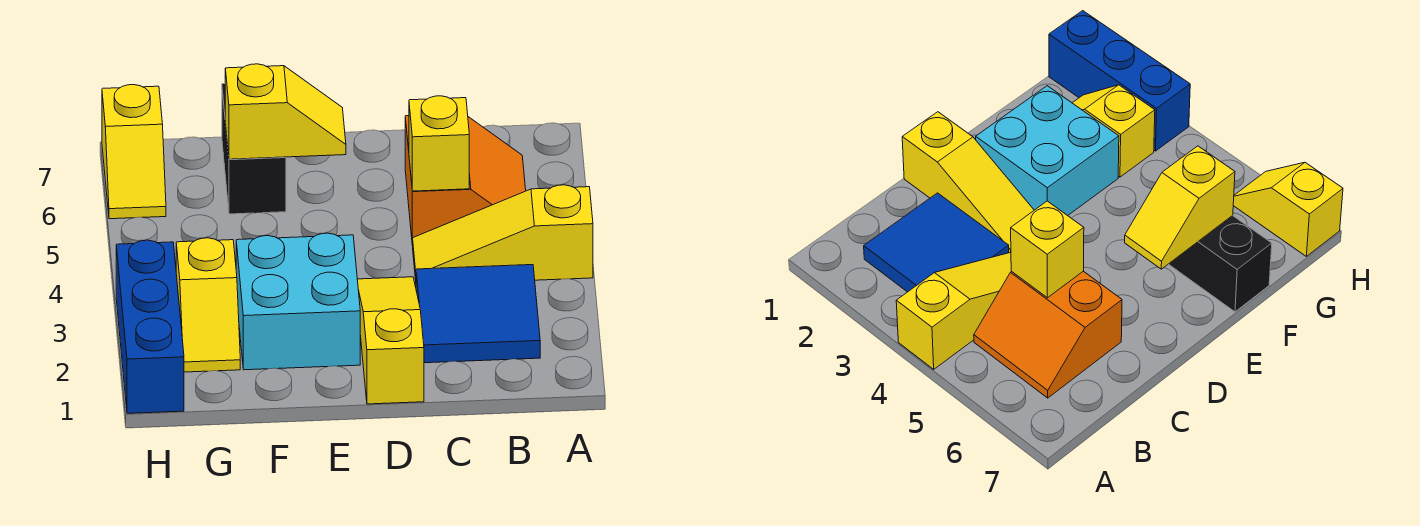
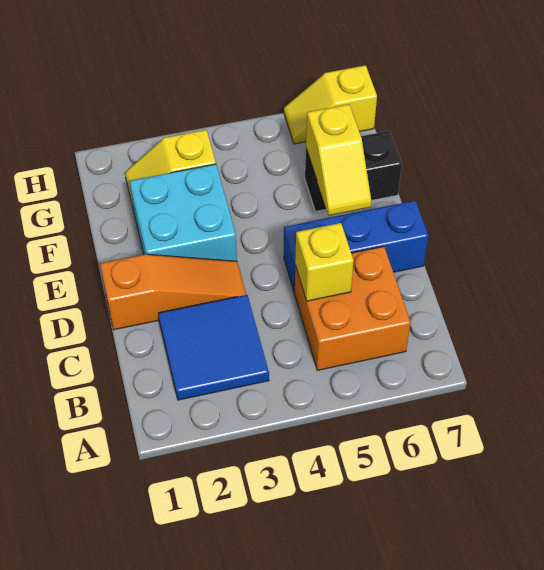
yellow slope A4:C4 level 1 top A -> none
orange slope B5:C6 level 1 top C -> orange brick B5:C6 level 1
yellow slope D1:D3 level 1 top 1 -> orange slope D1:D3 level 1 top 1
blue brick H1:H3 level 1 -> blue brick D5:D7 level 1

